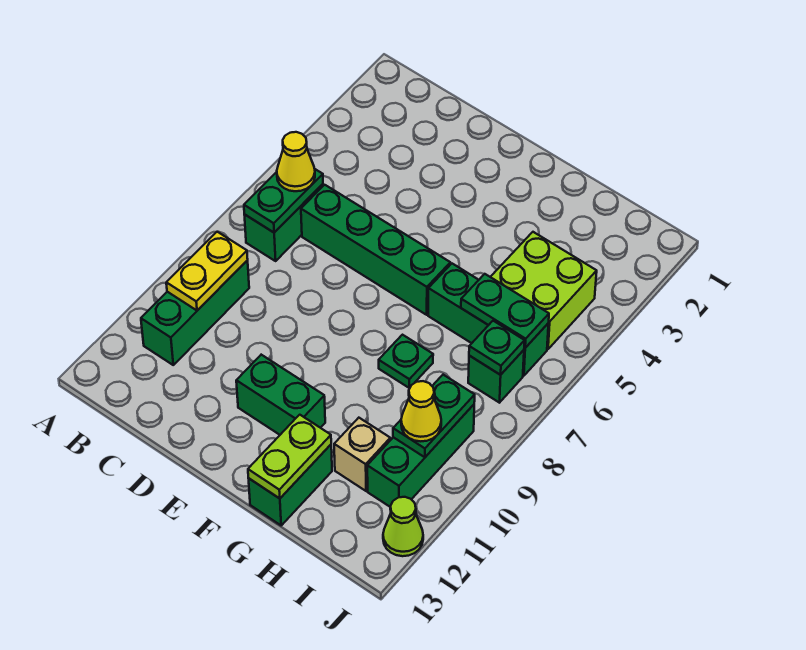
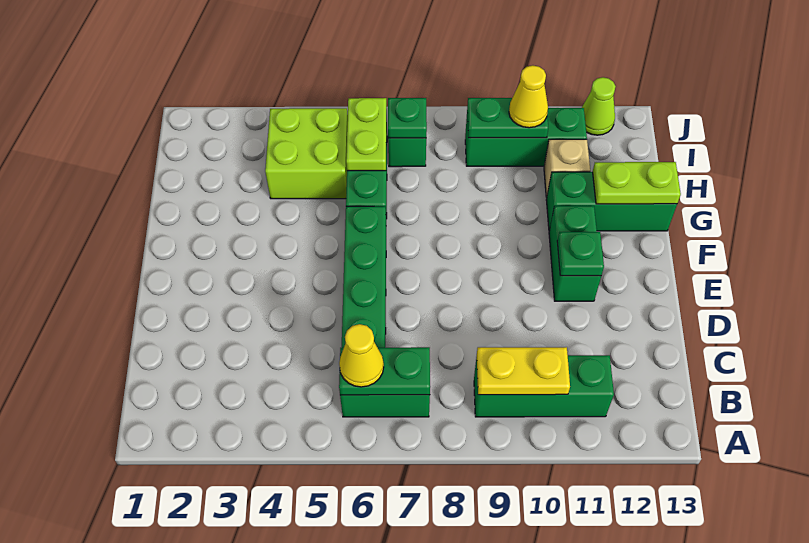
green plate G8 level 1 -> green plate E11 level 2
green brick G12:G13 level 1 -> green brick G11:G13 level 1
green plate H6:I6 level 2 -> lime plate H6:I6 level 2

